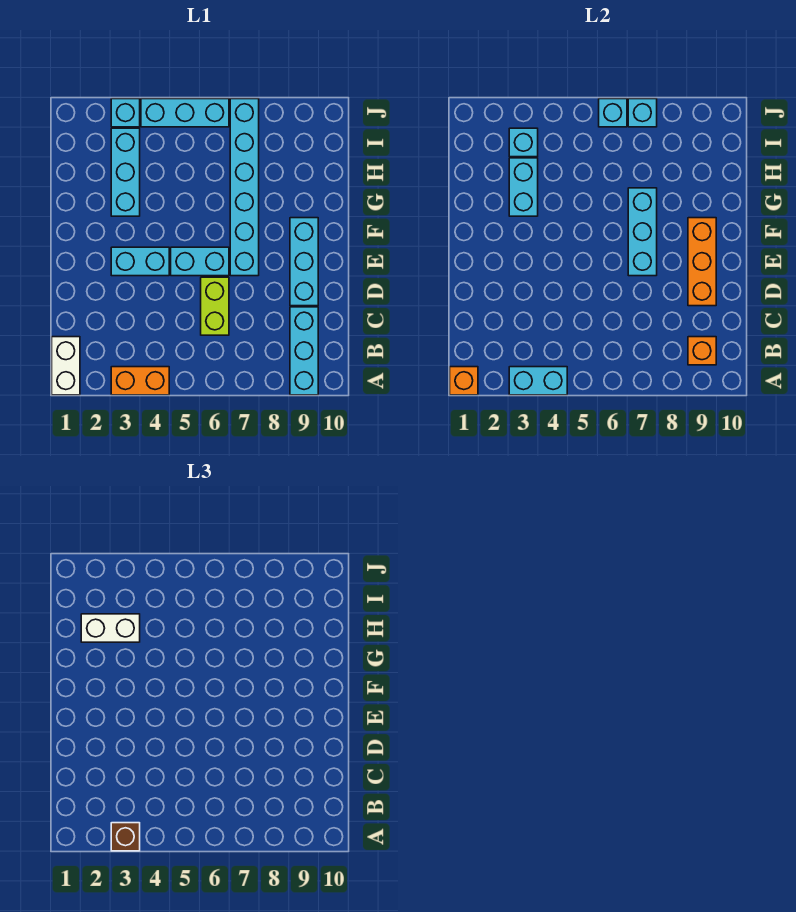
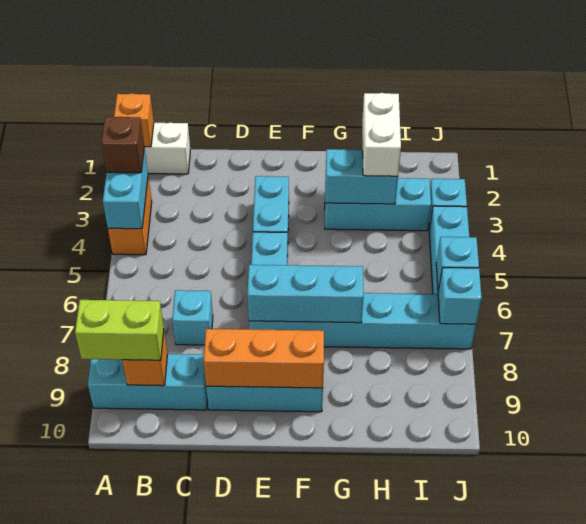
lime brick C6:D6 level 1 -> lime brick A9:B9 level 3
cyan brick I3 level 2 -> cyan brick C7 level 1

